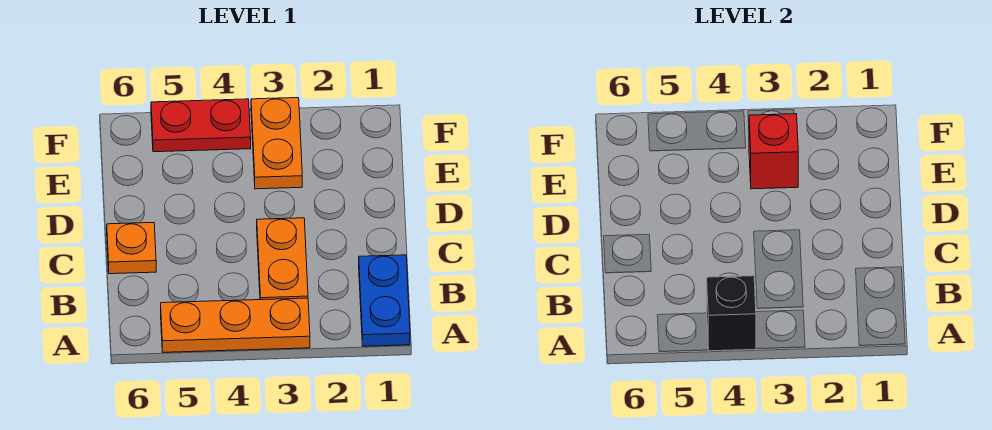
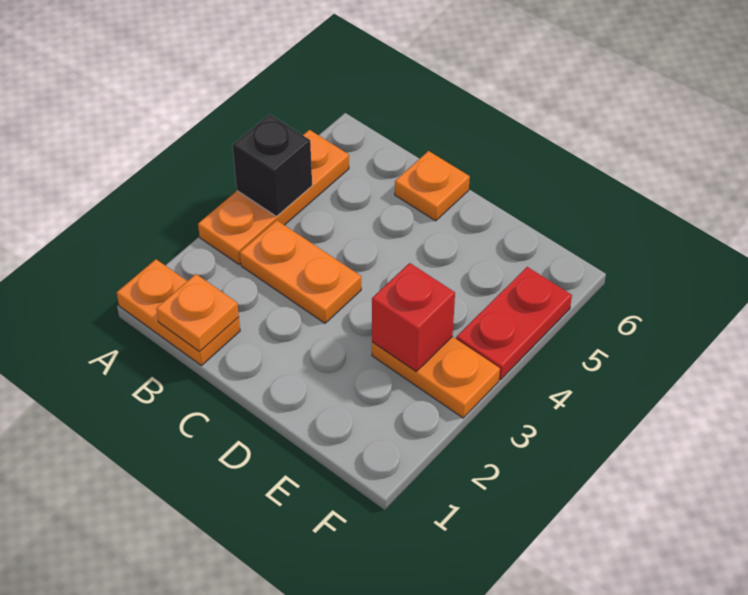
blue plate A1:B1 level 1 -> orange plate A1:B1 level 1
none -> orange plate B1 level 2

